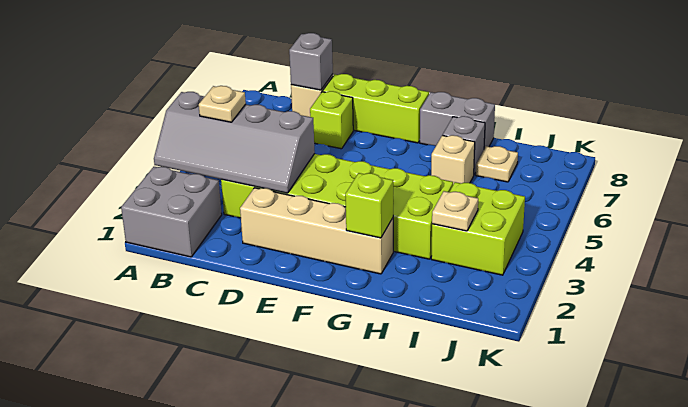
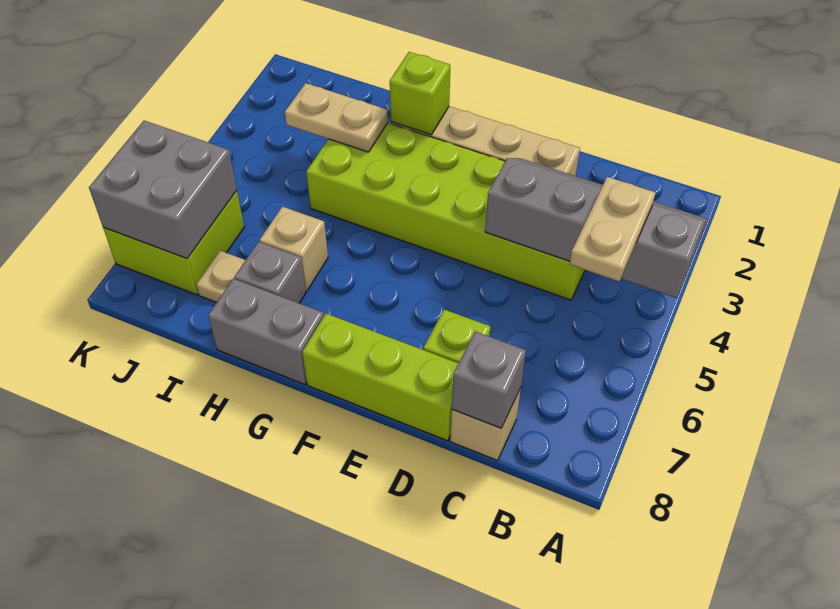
grey brick A1:B2 level 1 -> grey brick J6:K7 level 2
tan plate B4 level 3 -> tan plate B4:B5 level 3
lime brick I3:J4 level 1 -> lime brick J6:K7 level 1
tan plate I3 level 2 -> tan plate H3:I3 level 2

